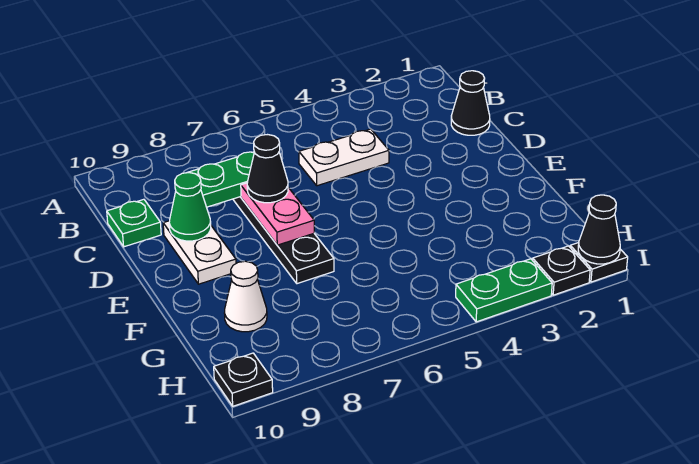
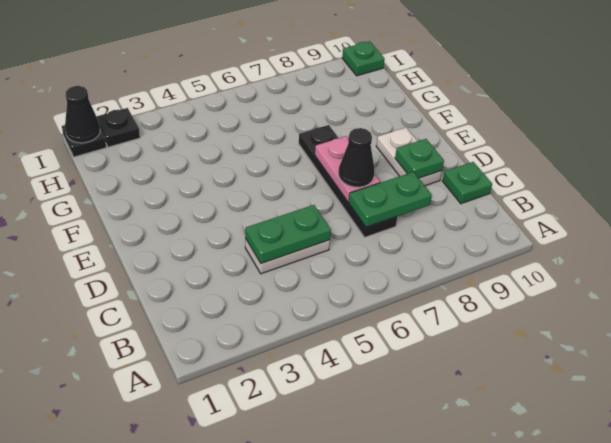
black cone C1 level 1 -> none
green cone D9 level 2 -> green plate D9 level 2
white cone G9 level 1 -> none
green plate I3:I4 level 1 -> green plate C4:C5 level 2
black plate I10 level 1 -> green plate I10 level 1

